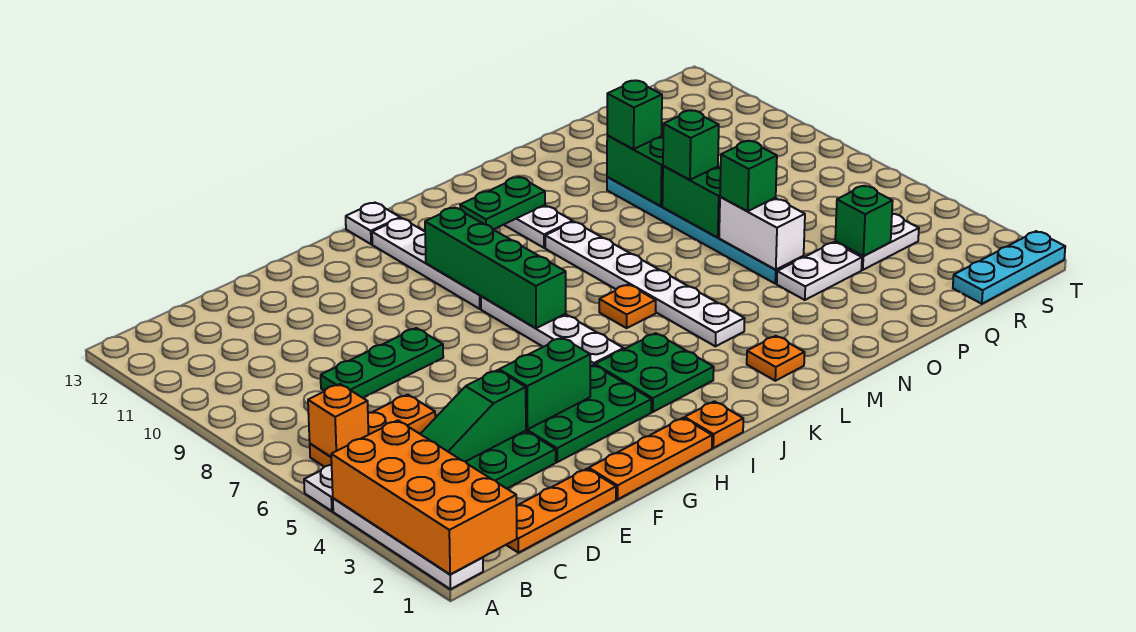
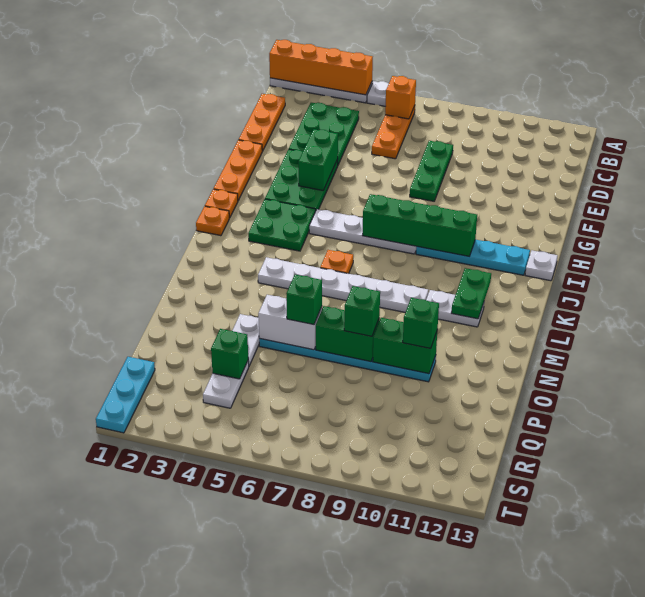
orange brick A1:B4 level 2 -> orange brick A1:A4 level 2
green slope C4:E4 level 2 top E -> none
white plate I9:I12 level 1 -> cyan plate I9:I12 level 1
orange plate L2 level 1 -> orange plate J1 level 1

